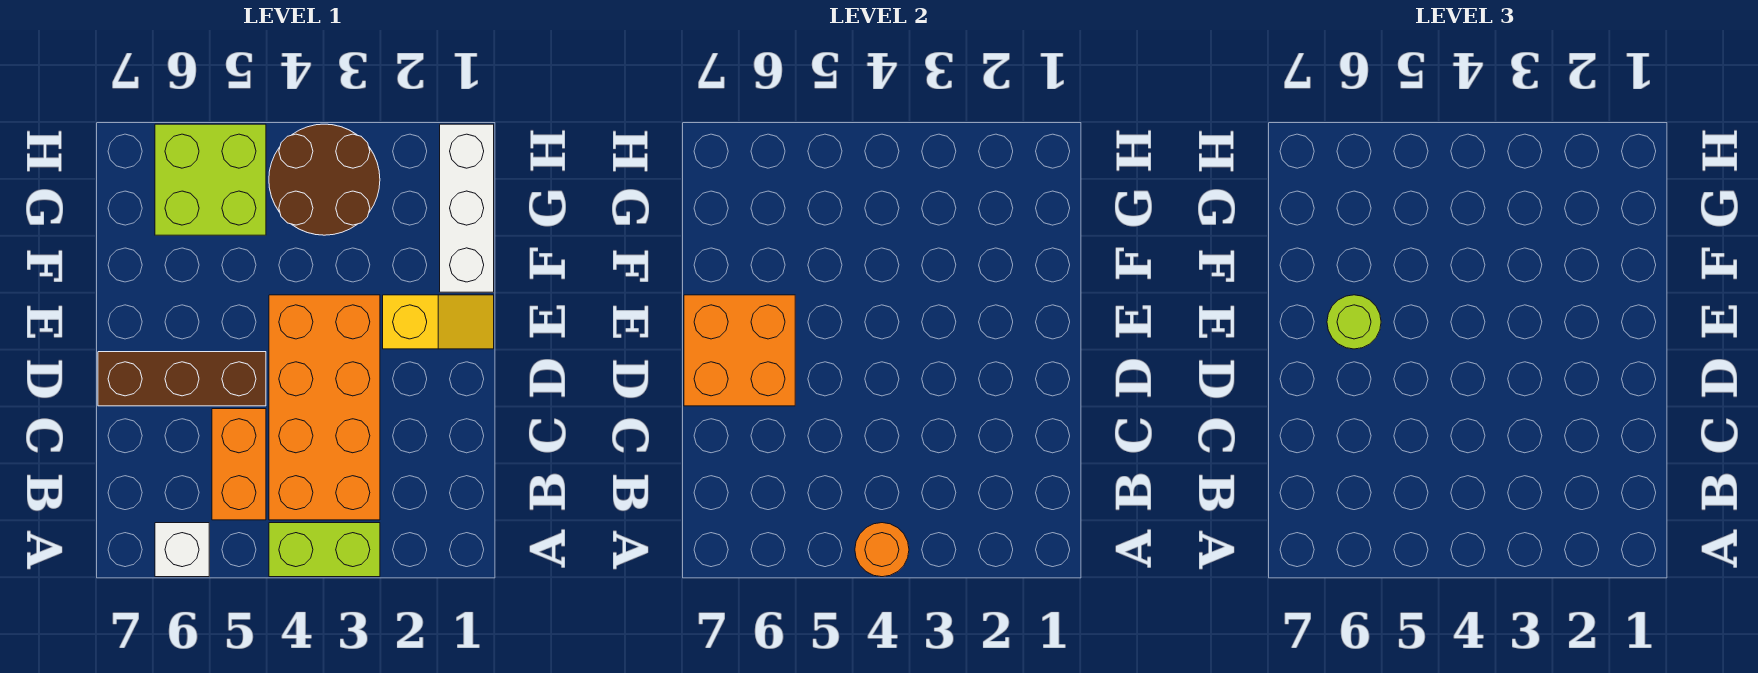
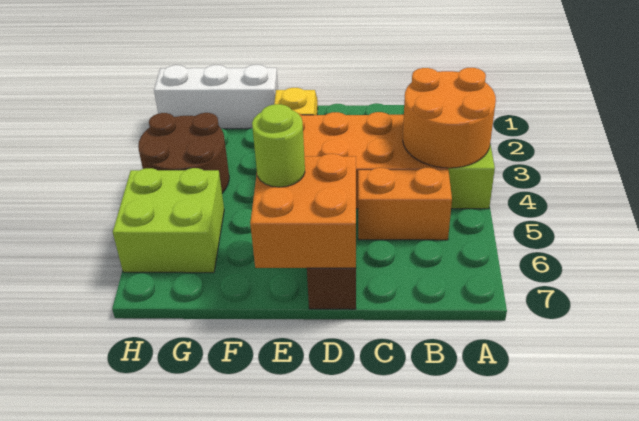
orange round brick A4 level 2 -> orange round brick A3:B4 level 2
white brick A6 level 1 -> none

